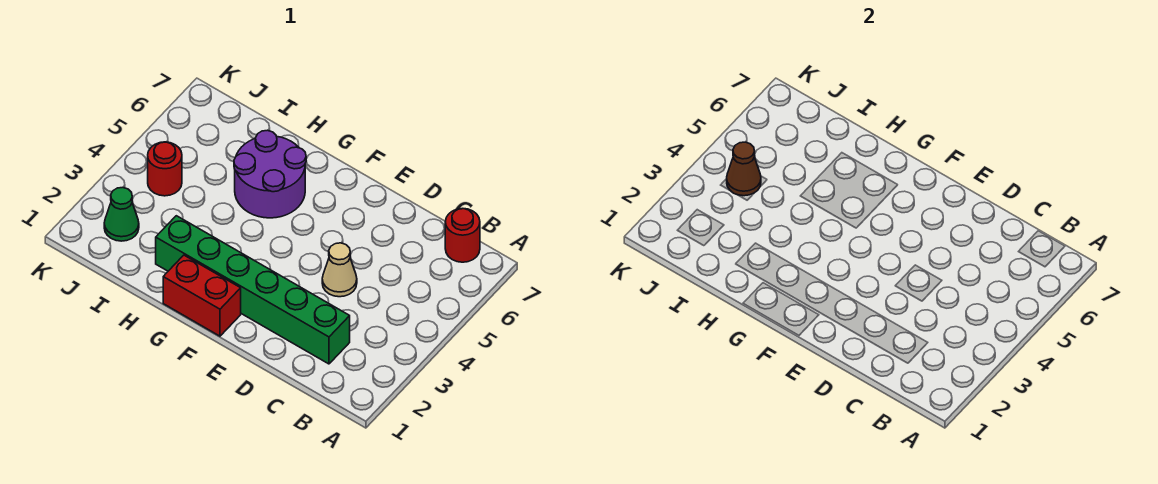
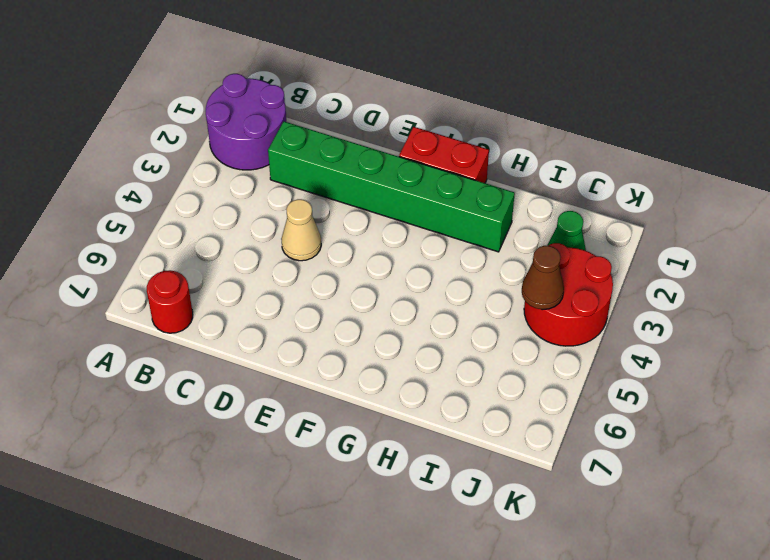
purple round brick G5:H6 level 1 -> purple round brick A1:B2 level 1
red round brick J4 level 1 -> red round brick J3:K4 level 1

